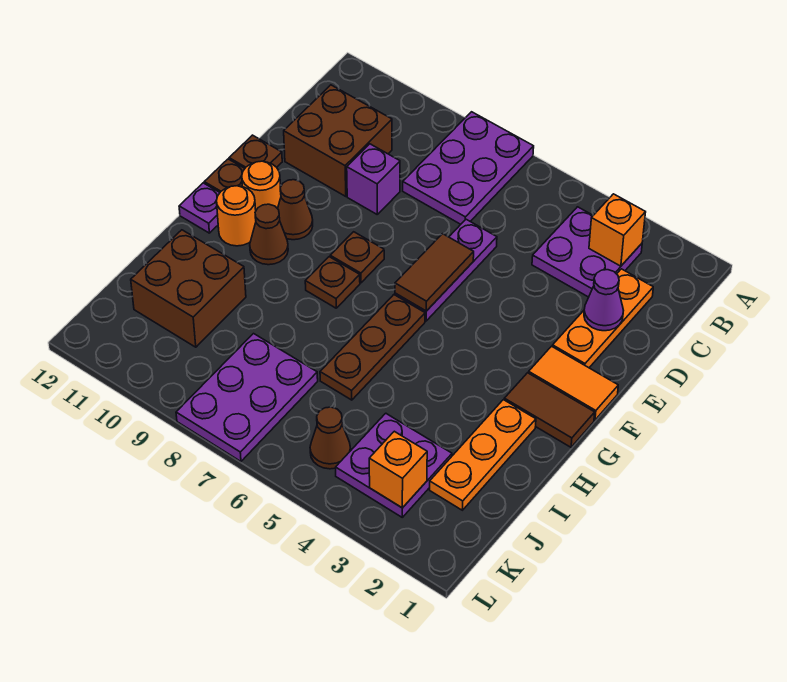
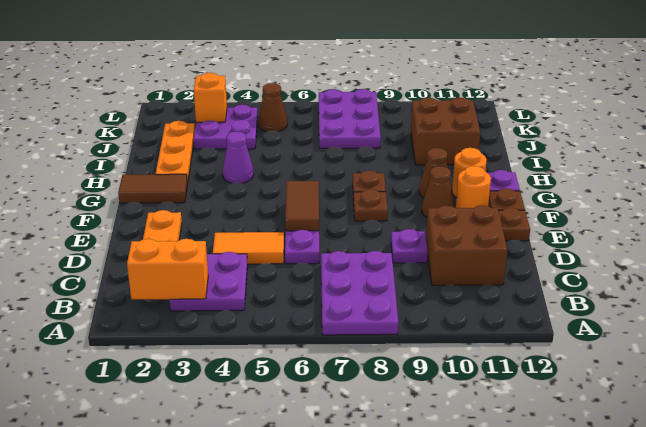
orange brick B3 level 2 -> orange brick B2:B3 level 2
purple cone D2 level 2 -> purple cone H4 level 1
purple brick D9 level 1 -> purple plate D9 level 1
orange tile F1:F2 level 1 -> orange tile D4:D5 level 1
brown plate G6:I6 level 1 -> none

